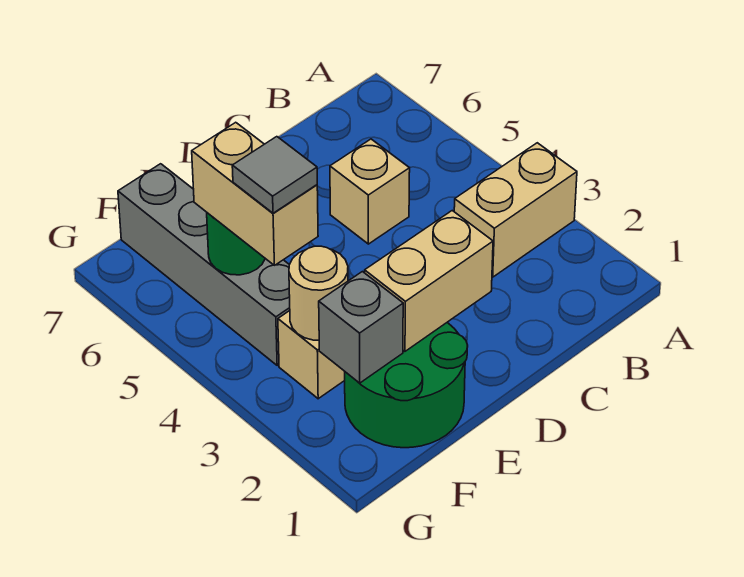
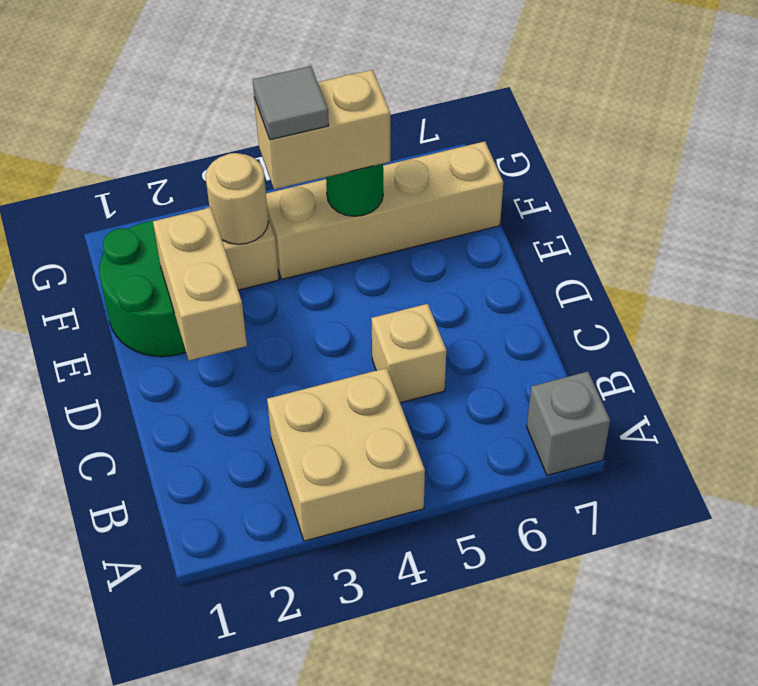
tan brick A3:B3 level 1 -> tan brick A3:B4 level 1
grey brick F2 level 2 -> grey brick A7 level 1
grey brick F4:F7 level 1 -> tan brick F4:F7 level 1

